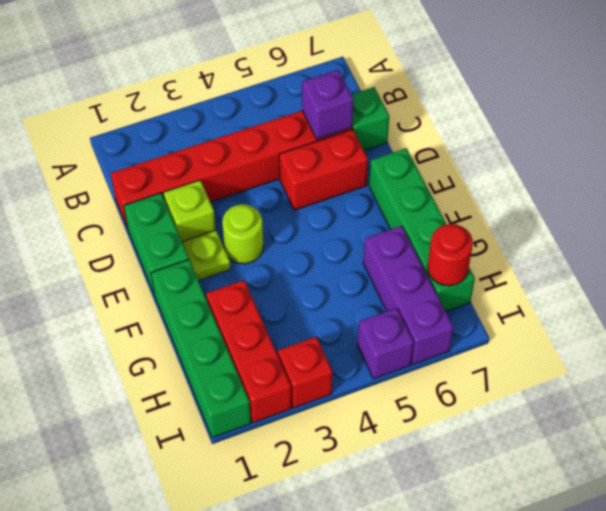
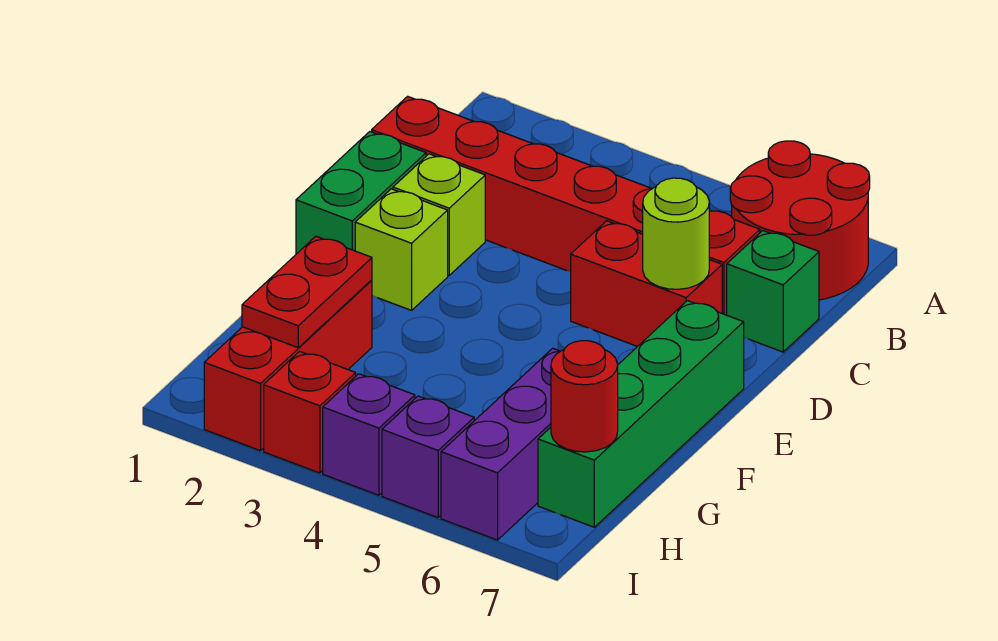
none -> red round brick A6:B7 level 1
purple brick C6 level 2 -> purple brick I4 level 1
lime plate E2 level 1 -> lime brick E2 level 1
lime round brick E3 level 1 -> lime round brick D6 level 2
green brick F1:I1 level 1 -> none
none -> red plate G2:H2 level 2

